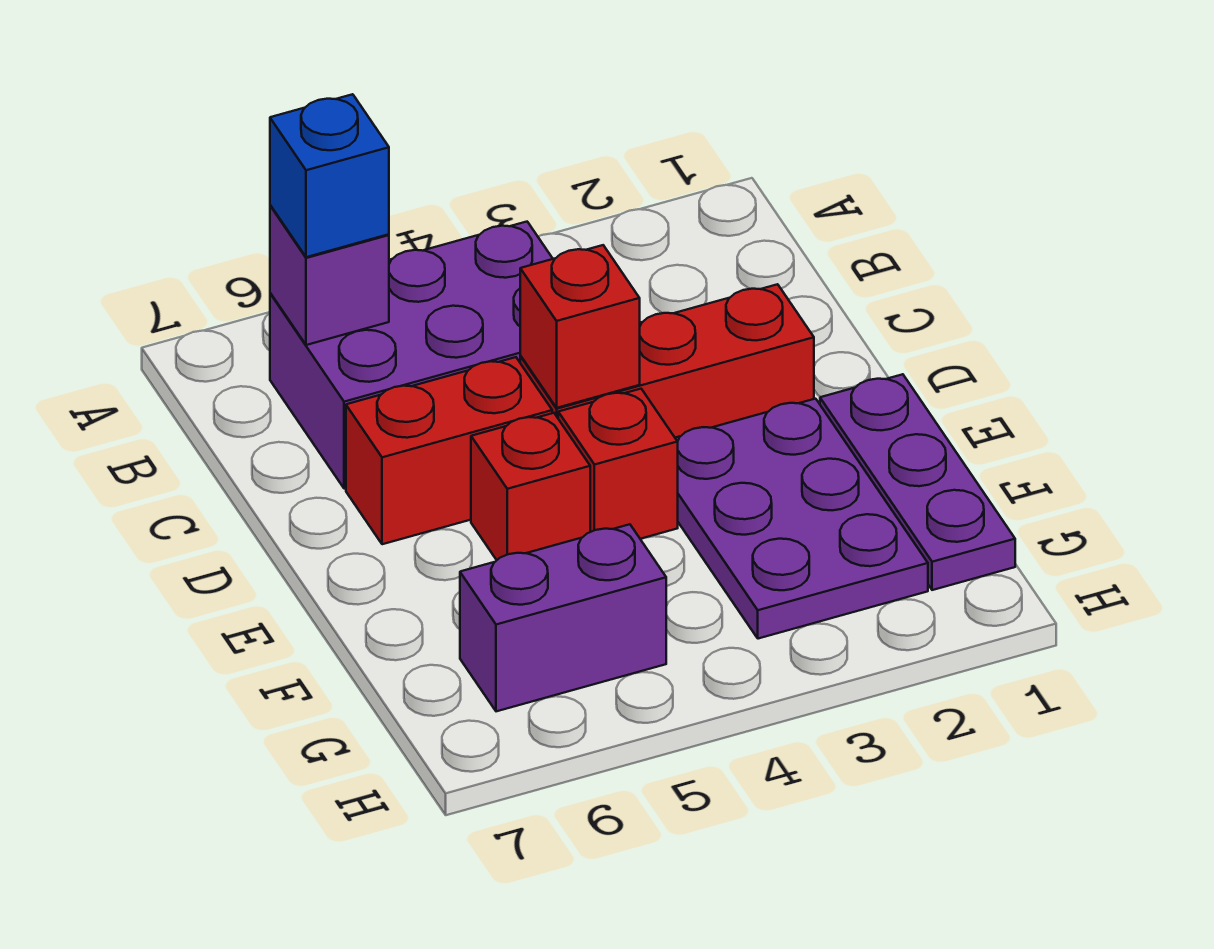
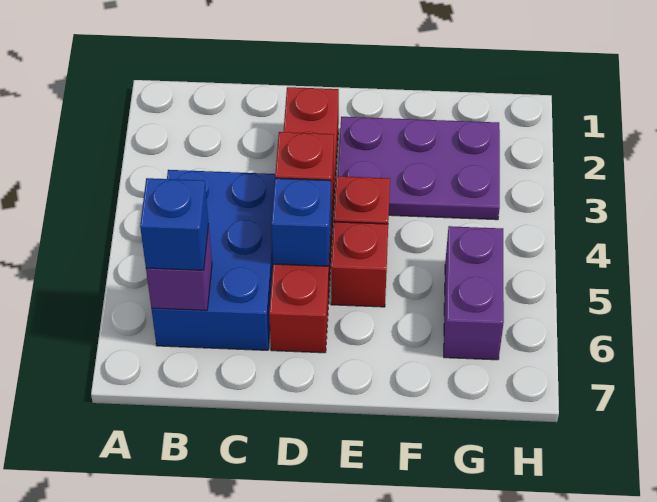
purple brick B4:C6 level 1 -> blue brick B4:C6 level 1
none -> blue brick D5 level 2
purple plate E1:G1 level 1 -> none

